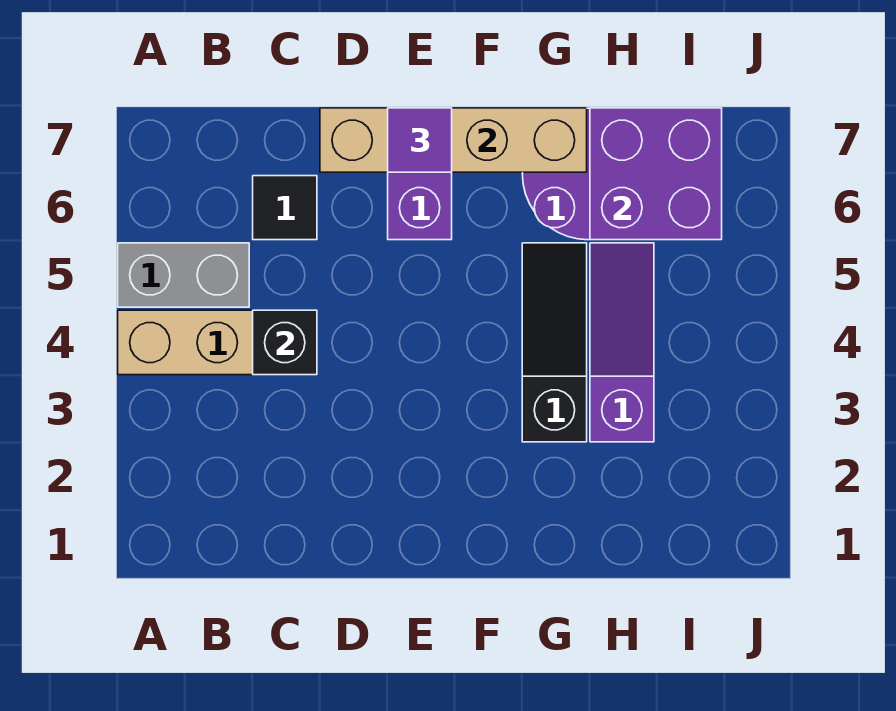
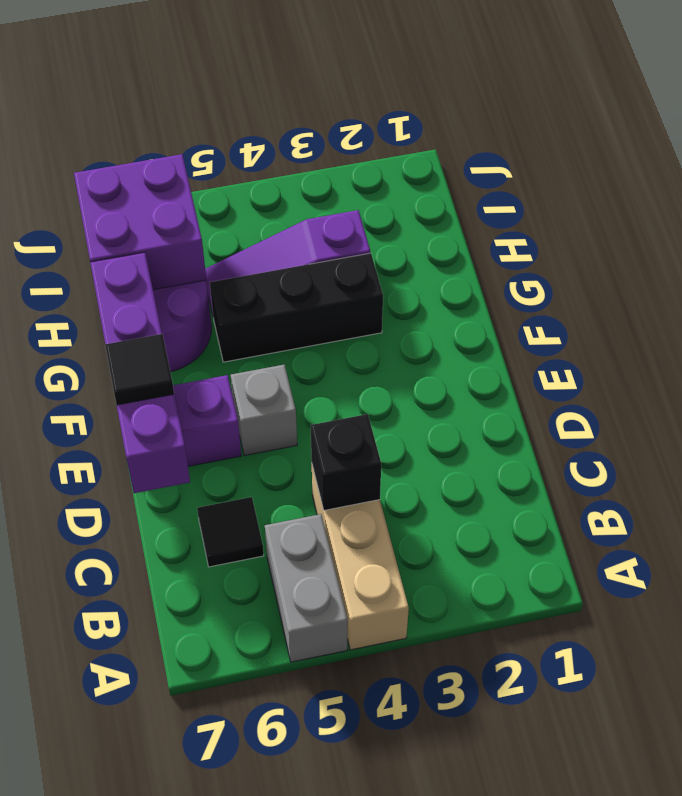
tan brick D7:G7 level 2 -> purple brick D7:G7 level 2
none -> grey brick E5 level 1
purple tile E7 level 3 -> black tile E7 level 3
black slope G3:G5 level 1 top 3 -> black brick G3:G5 level 1

